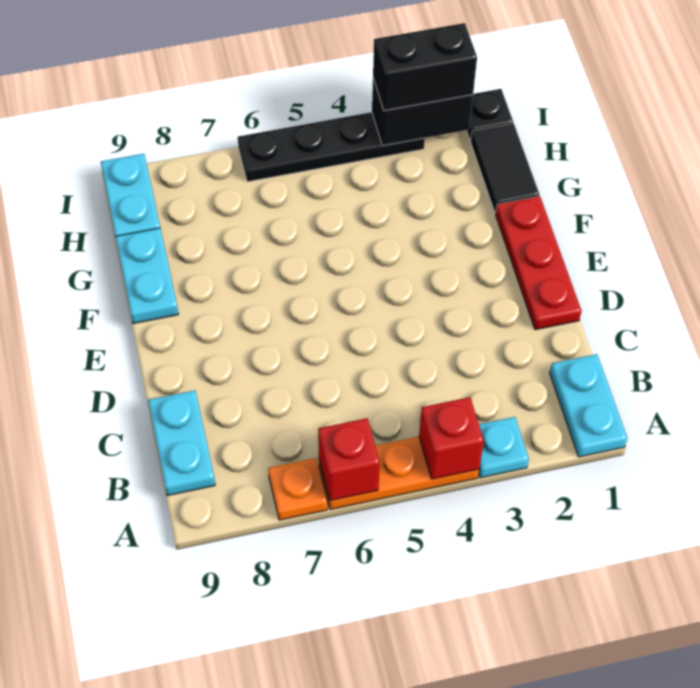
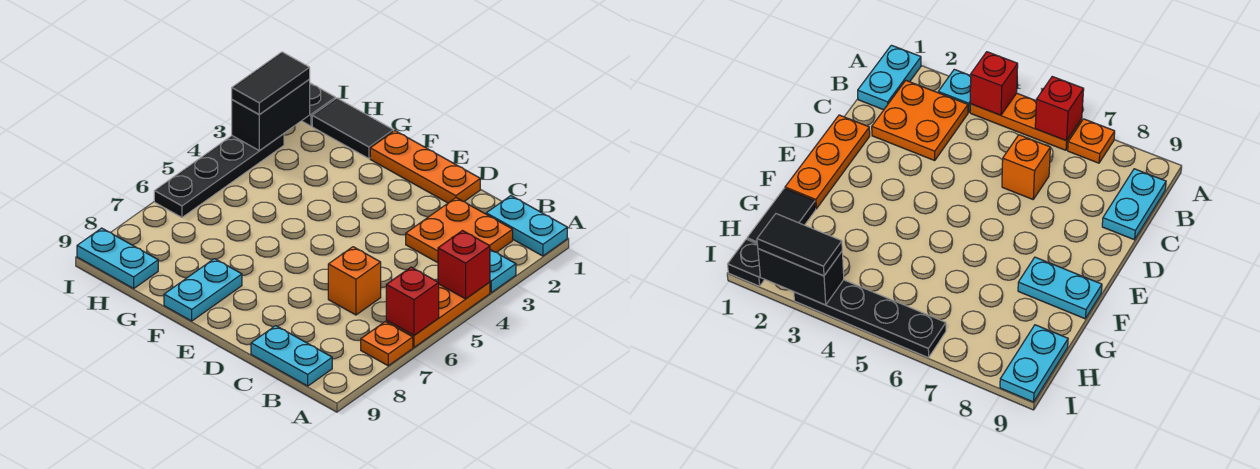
none -> orange plate B2:C3 level 1
none -> orange brick C6 level 1
red plate D1:F1 level 1 -> orange plate D1:F1 level 1
cyan plate F9:G9 level 1 -> cyan plate F8:F9 level 1
black brick I2:I3 level 3 -> black tile I2:I3 level 3

